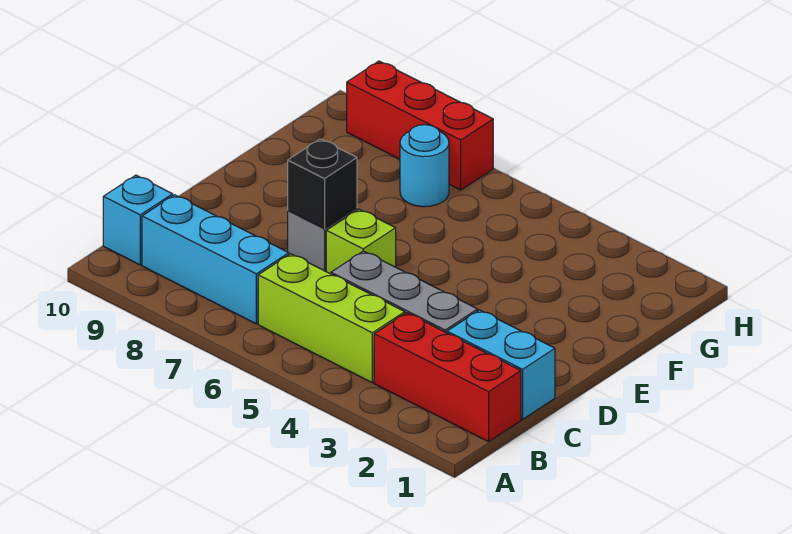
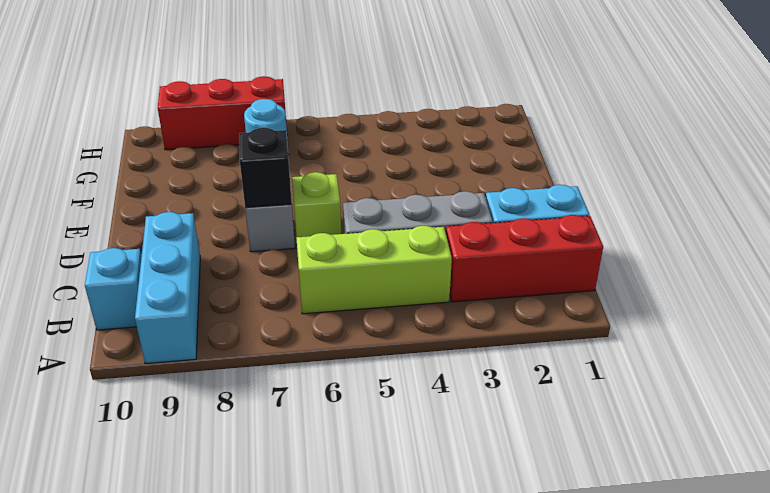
cyan brick B7:B9 level 1 -> cyan brick A9:C9 level 1

